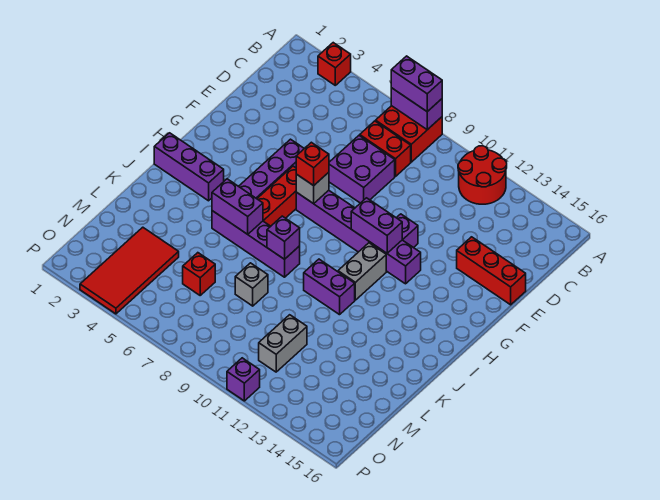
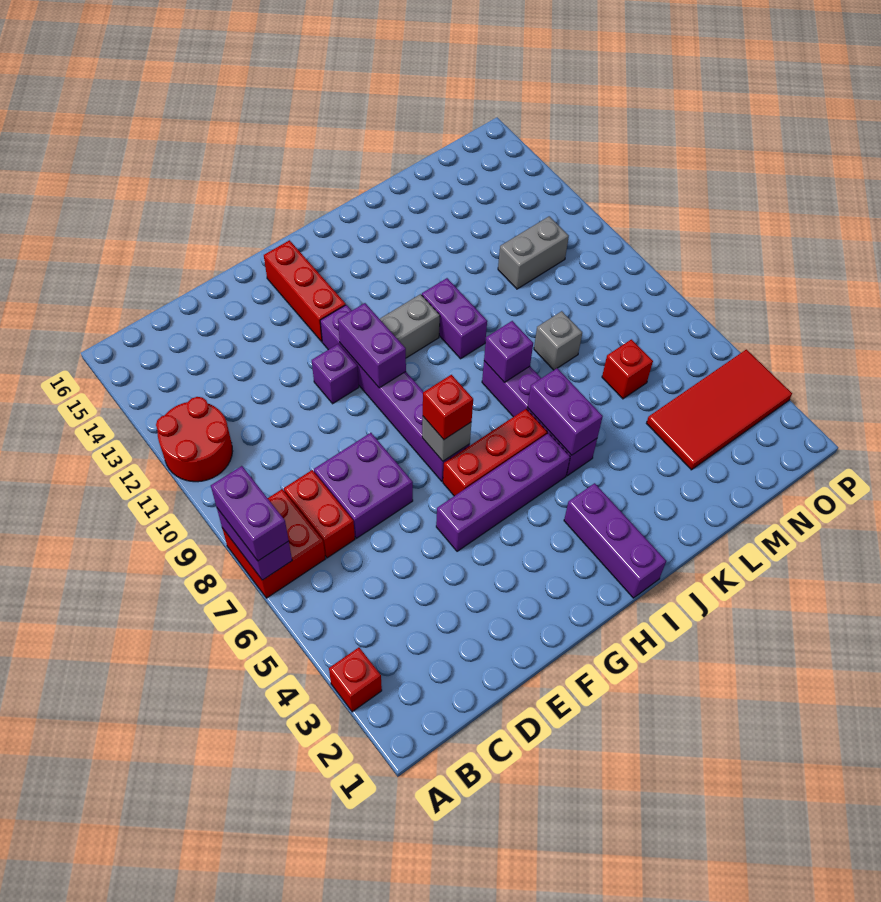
red brick E14:E16 level 1 -> red brick G13:G15 level 1
purple brick P11 level 1 -> none

